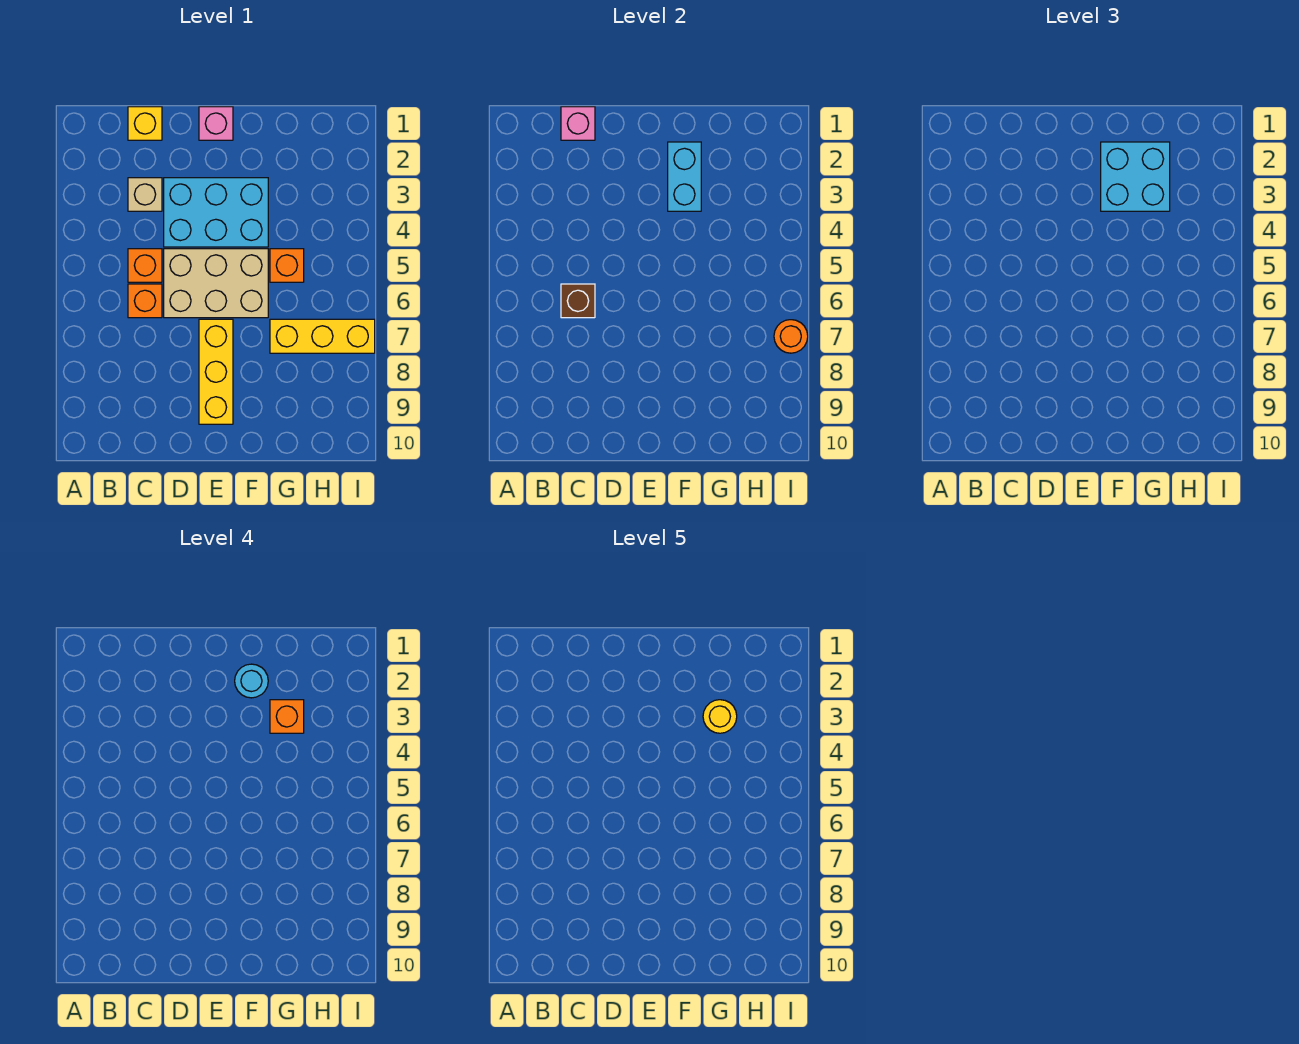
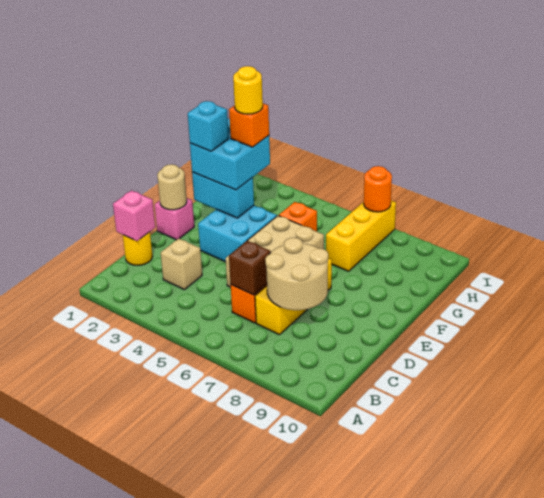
yellow brick C1 level 1 -> yellow round brick C1 level 1
orange brick C5 level 1 -> none
none -> tan round brick C7:D8 level 2
cyan brick D3:F4 level 1 -> cyan brick E3:F4 level 1
none -> tan round brick E1 level 2
yellow brick E7:E9 level 1 -> yellow brick C7:E7 level 1
cyan round brick F2 level 4 -> cyan brick F2 level 4

